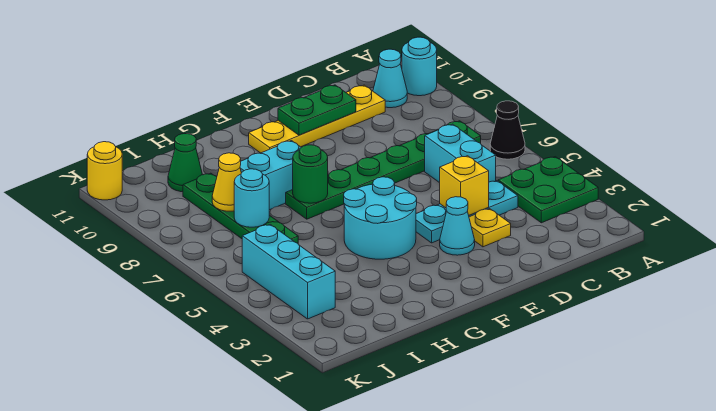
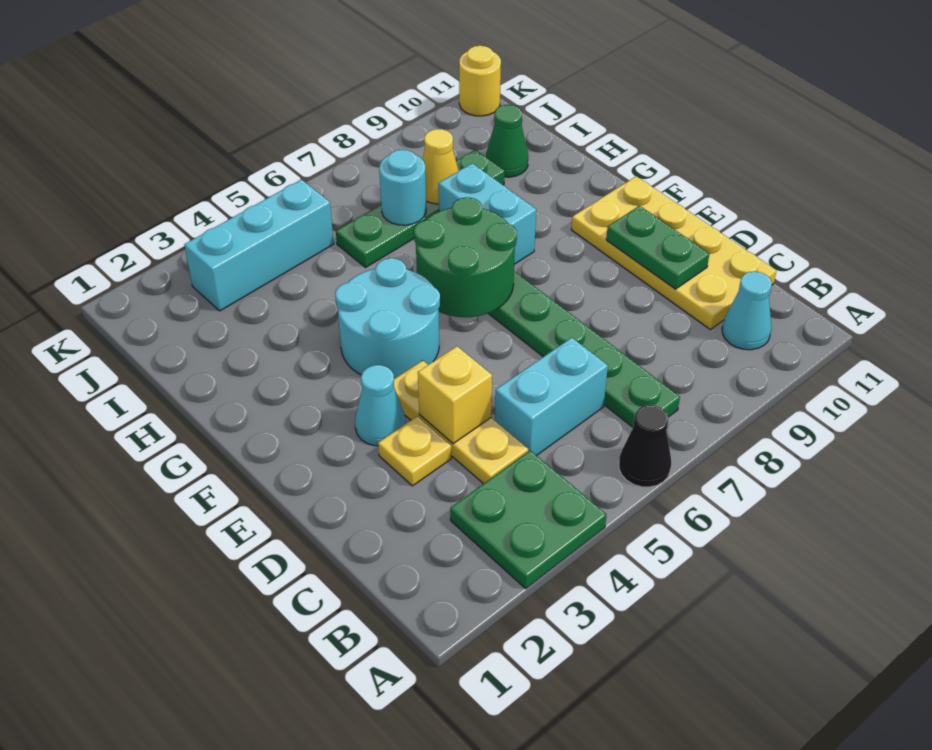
cyan round brick A10 level 1 -> none
cyan plate C4:E4 level 1 -> yellow plate C4:E4 level 1
yellow plate C10:F10 level 1 -> yellow plate C10:F11 level 1
green round brick G7 level 2 -> green round brick F6:G7 level 2

